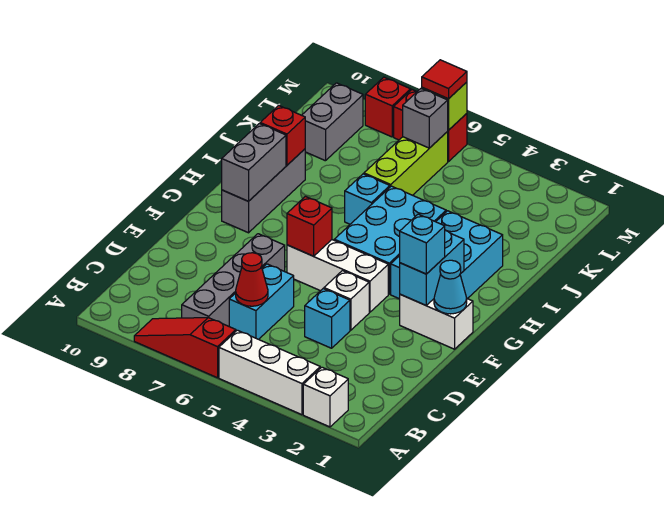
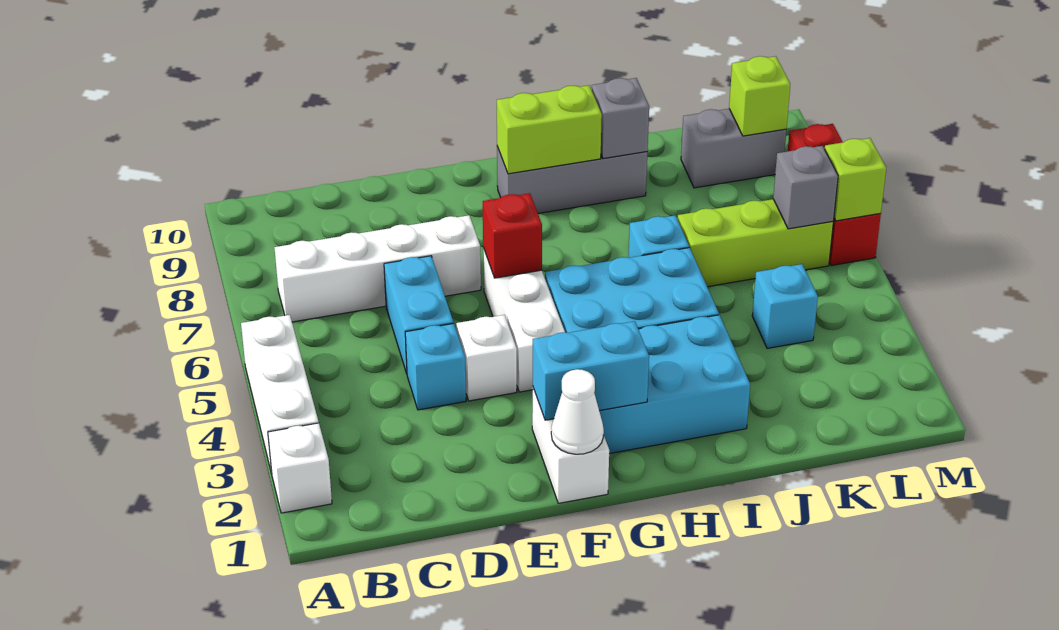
red slope A6:A8 level 1 top 6 -> none
grey brick B7:E7 level 1 -> white brick B7:E7 level 1
cyan brick C6:D6 level 1 -> cyan brick D5:D6 level 1
red cone C6 level 2 -> none
cyan cone F1 level 2 -> white cone F1 level 2
cyan brick F2 level 3 -> cyan brick K4 level 1
grey brick G9:H9 level 2 -> lime brick G9:H9 level 2
red brick I9 level 2 -> grey brick I9 level 2
none -> lime brick L9 level 2
red tile M6 level 3 -> none

